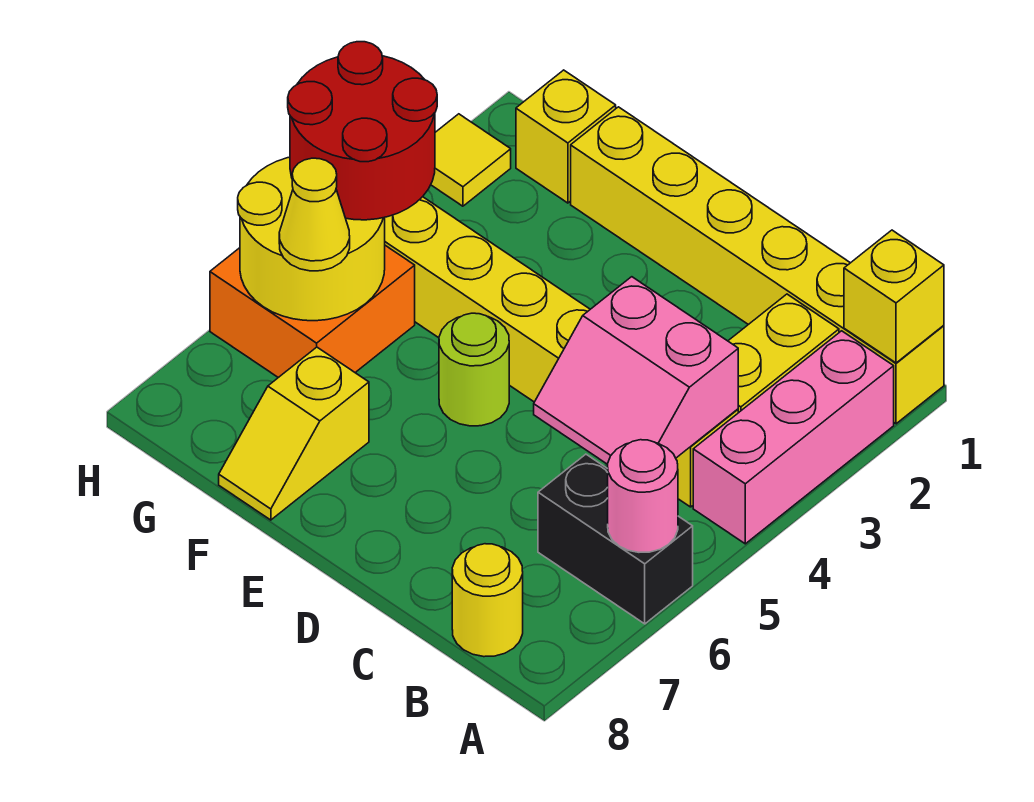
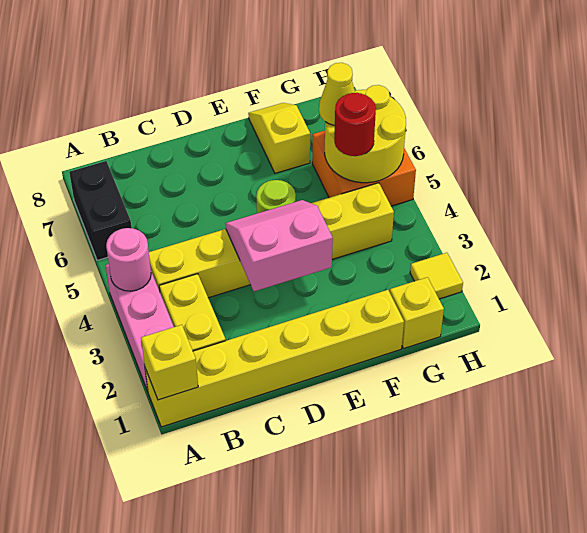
black brick A6:B6 level 1 -> black brick A6:A7 level 1
pink round brick A6 level 2 -> pink round brick A4 level 2
pink slope B4:C5 level 2 top 4 -> pink slope D3:E4 level 2 top 3
yellow round brick B8 level 1 -> none
red round brick G4:H5 level 3 -> red round brick G5 level 3

